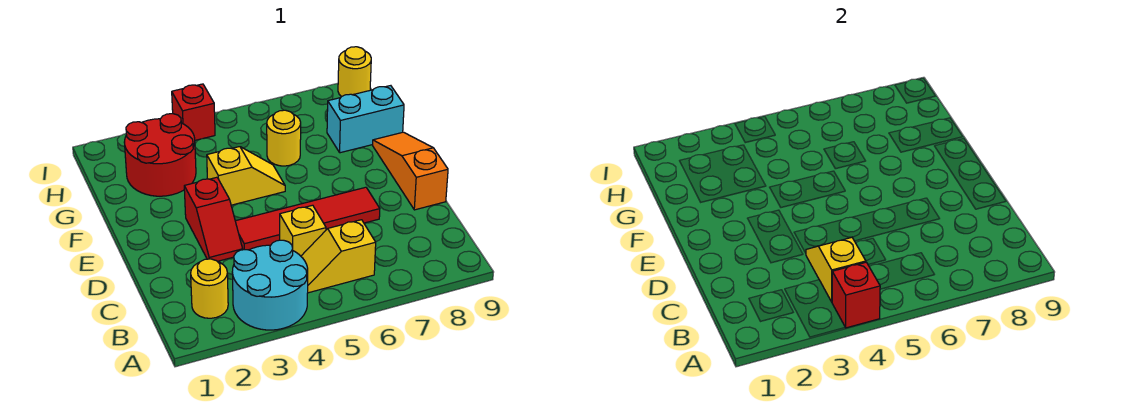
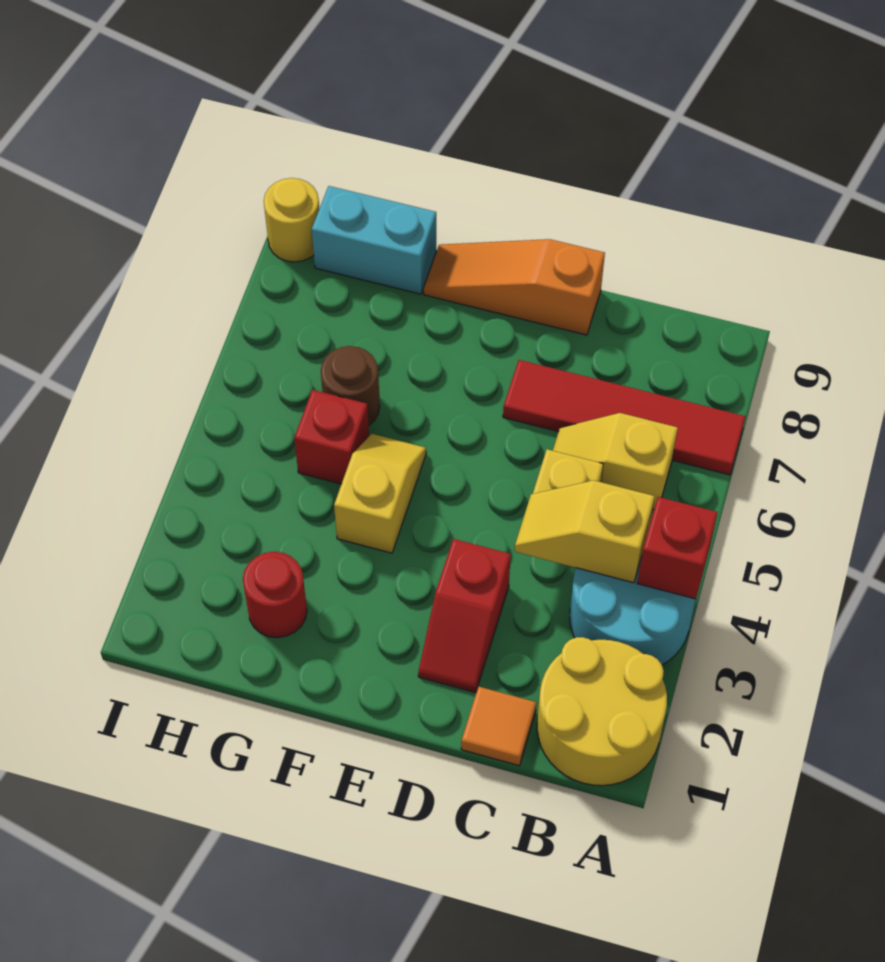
yellow round brick B2 level 1 -> yellow round brick A1:B2 level 1
yellow slope B5:B6 level 1 top 6 -> yellow slope B6:C6 level 1 top B
none -> orange tile C1 level 1
red slope D3:E3 level 1 top E -> red slope D2:D3 level 1 top 3
red tile D4:D7 level 1 -> red tile A7:D7 level 1
red round brick G2:H3 level 1 -> red round brick G2 level 1
yellow round brick G6 level 1 -> brown round brick G6 level 1
cyan brick G8:G9 level 1 -> cyan brick G9:H9 level 1
red brick I4 level 1 -> red brick G5 level 1

